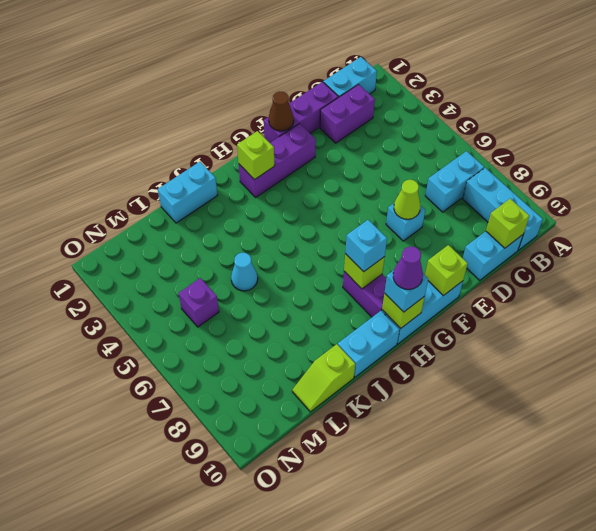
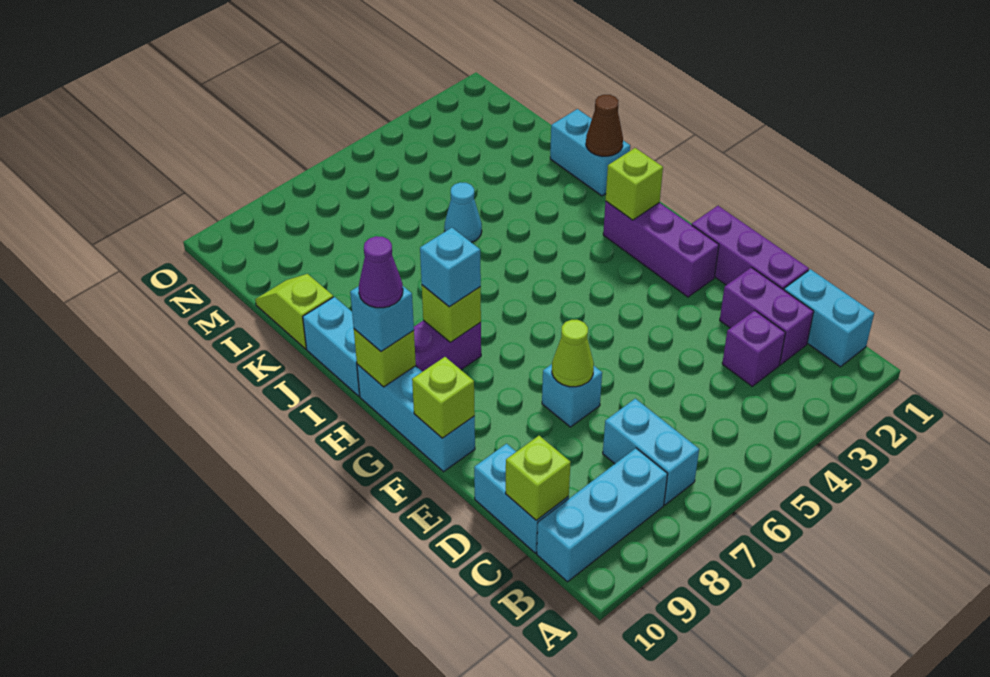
brown cone F1 level 2 -> brown cone J1 level 2
purple brick M5 level 1 -> purple brick C3 level 1

